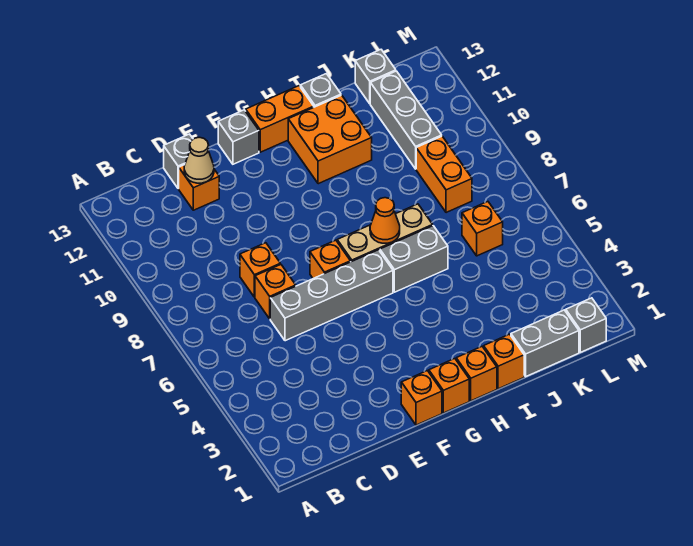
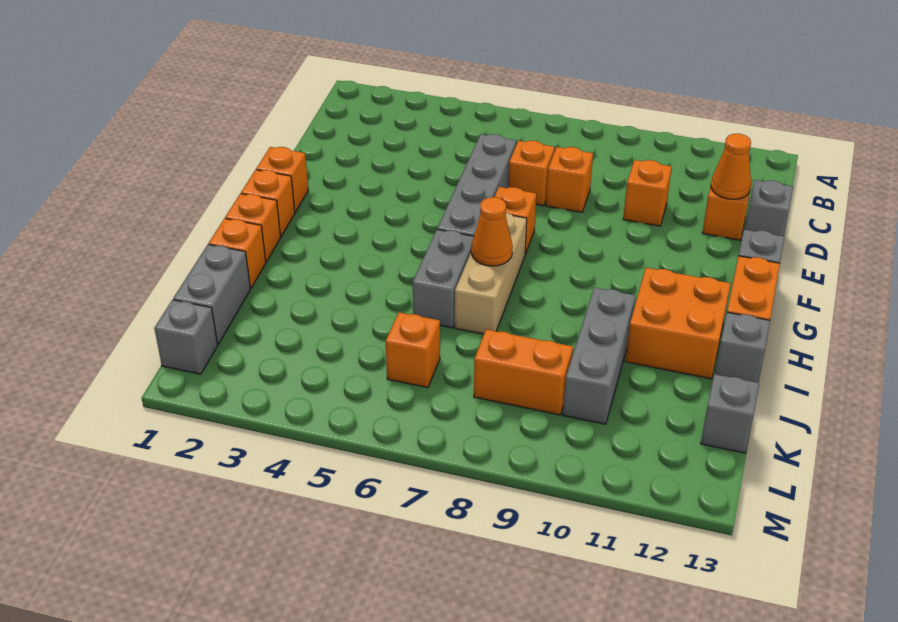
none -> orange brick D10 level 1
tan cone D12 level 2 -> orange cone D12 level 2
grey brick K10:K12 level 1 -> grey brick I10:K10 level 1

